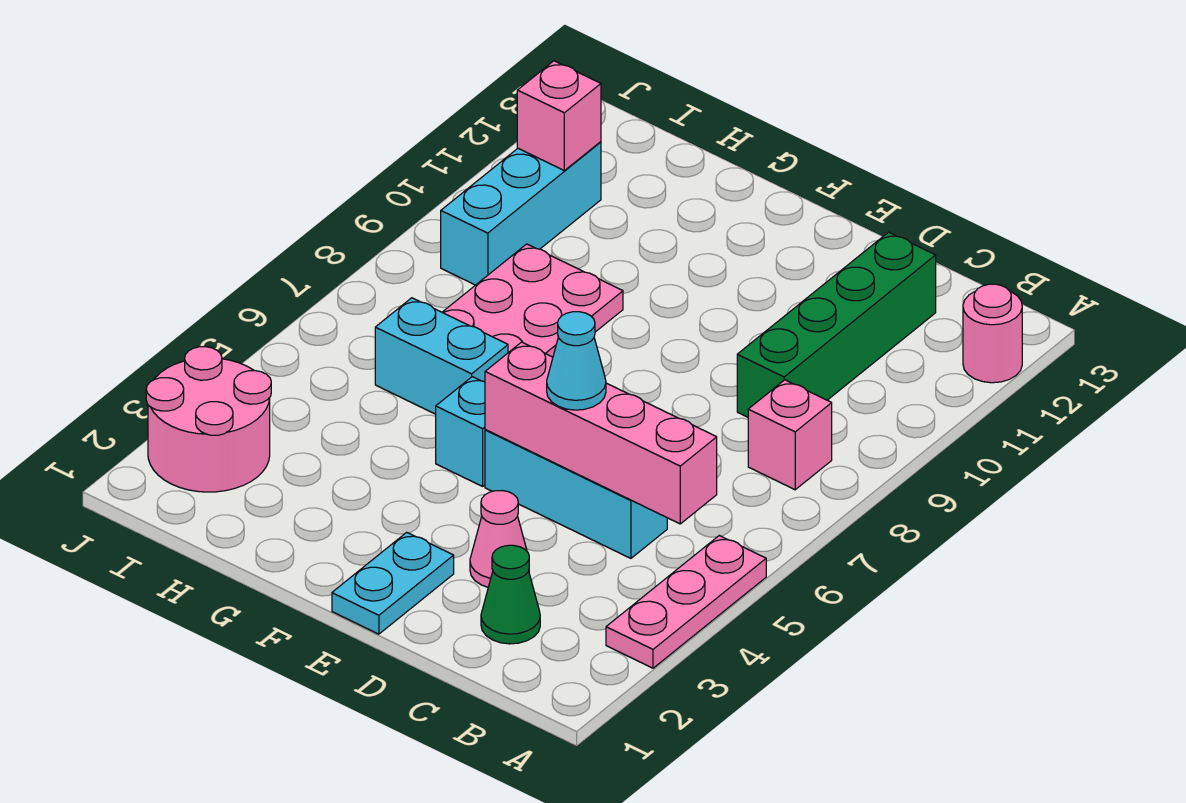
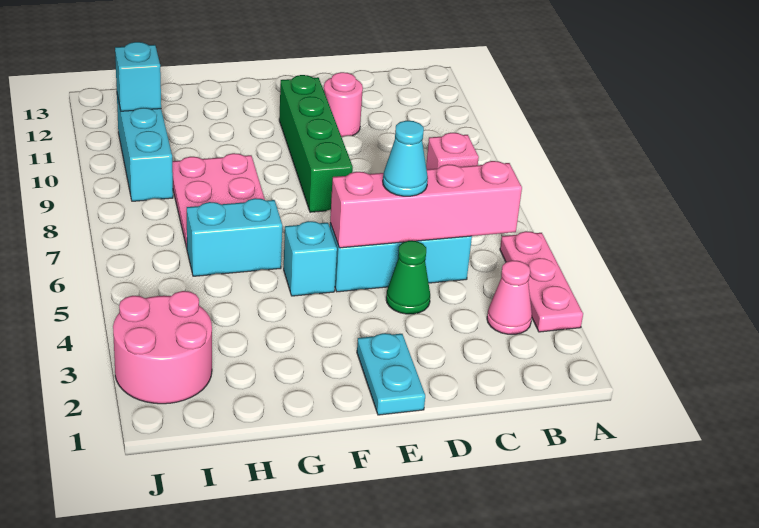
pink round brick A12 level 1 -> pink round brick D11 level 1
green cone C2 level 1 -> green cone D4 level 1
green brick C9:C12 level 1 -> green brick E8:E11 level 1
pink cone D3 level 1 -> pink cone B3 level 1
pink brick I11 level 2 -> cyan brick I11 level 2

